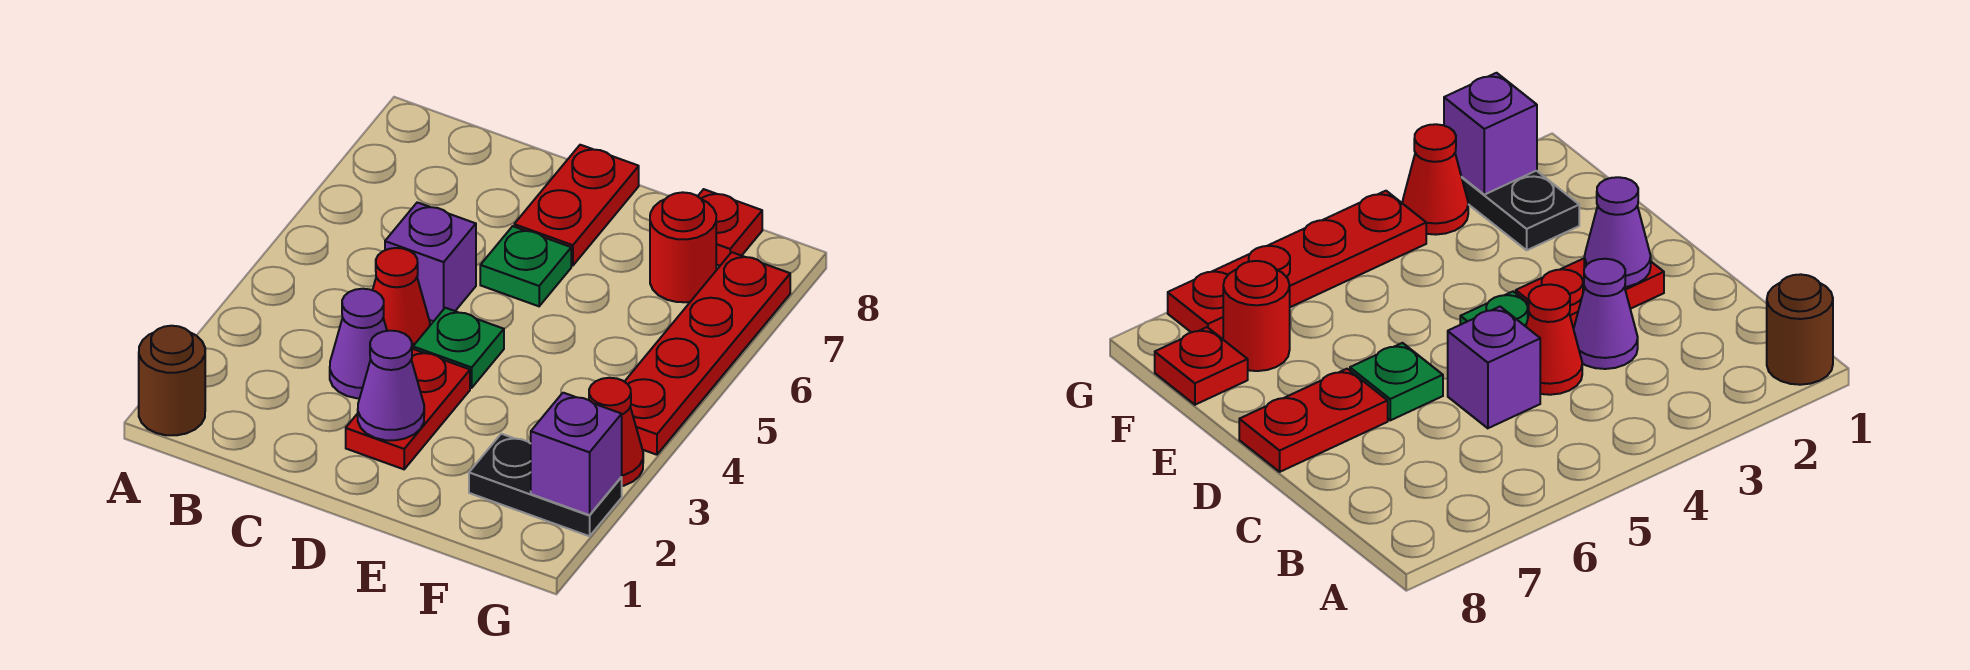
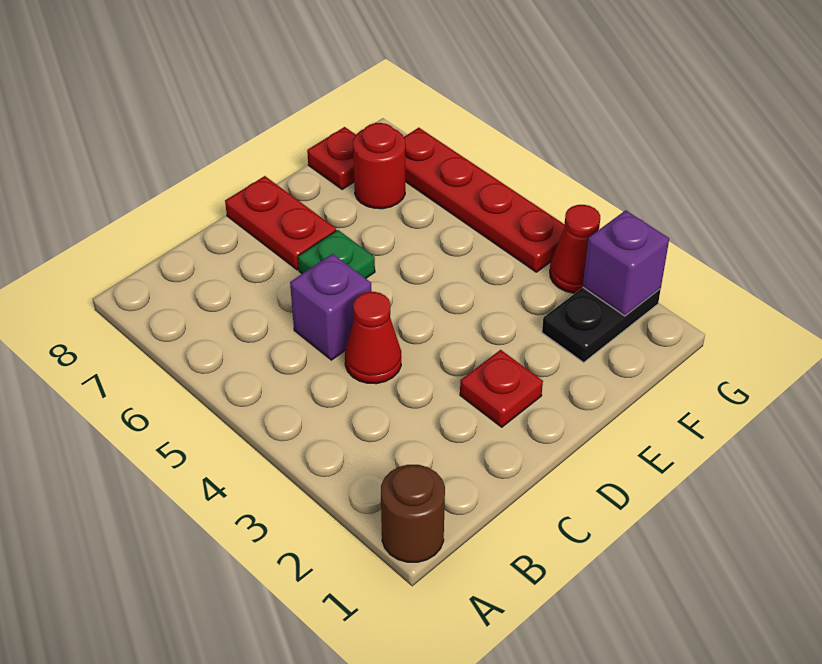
purple cone C3 level 1 -> none
red plate D2:D3 level 1 -> red plate D2 level 1
purple cone D2 level 2 -> none
green plate D4 level 1 -> none

